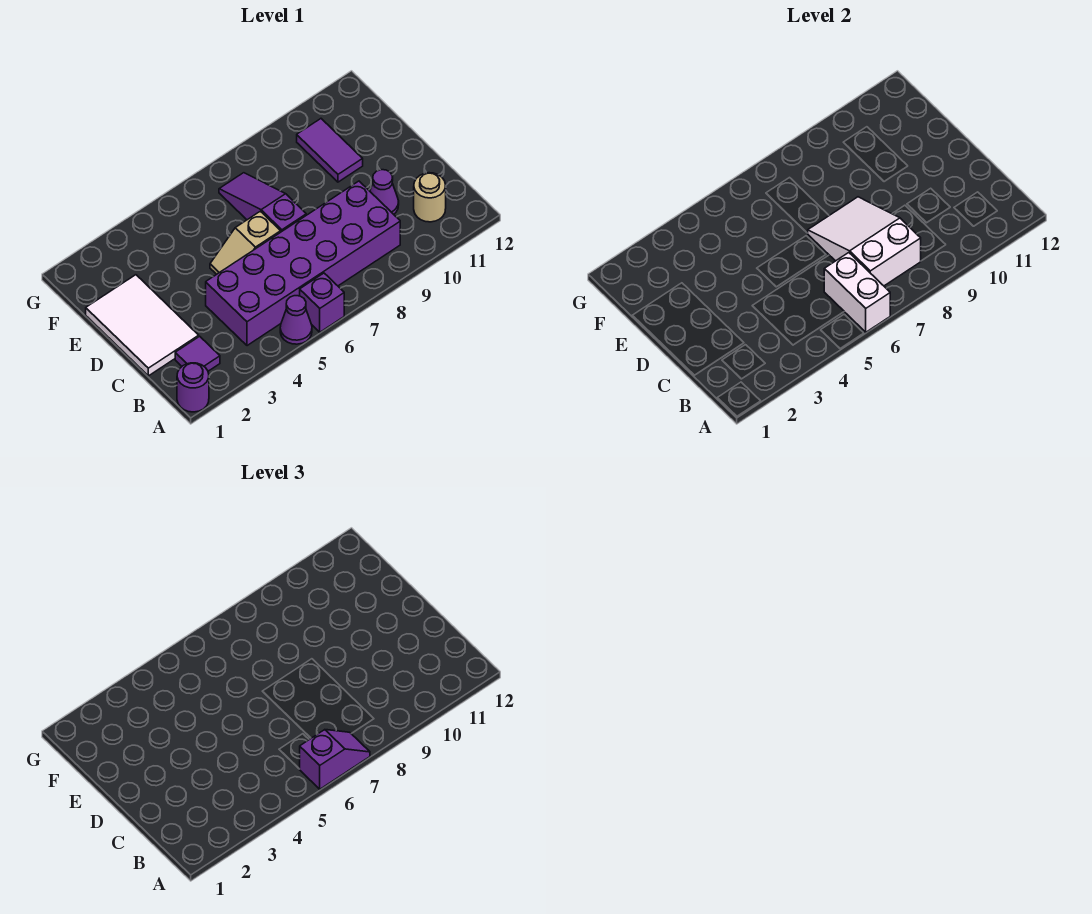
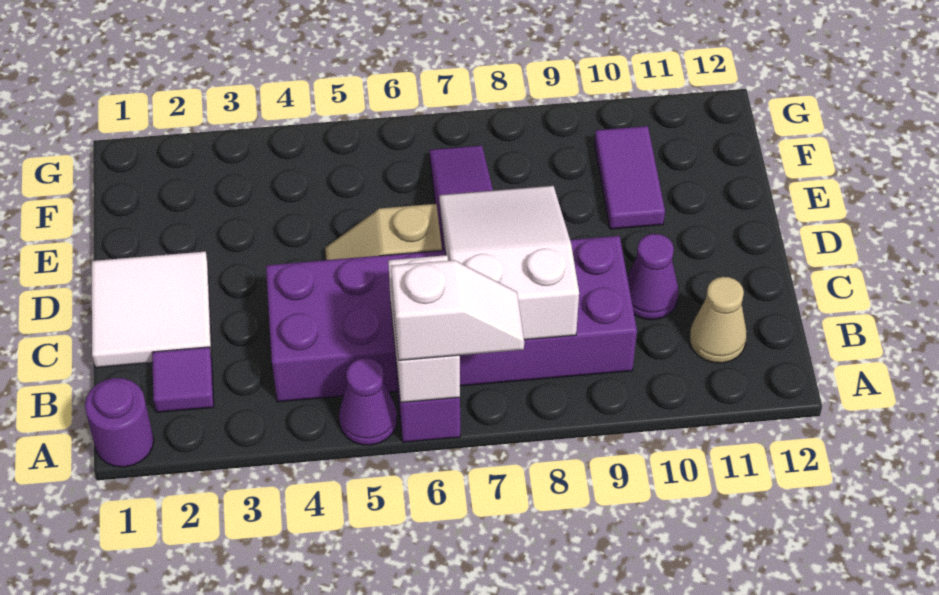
purple slope A6:A7 level 3 top 6 -> white slope A6:A7 level 3 top 6
tan round brick B11 level 1 -> tan cone B11 level 1
white tile C1:E2 level 1 -> white tile C1:D2 level 1

